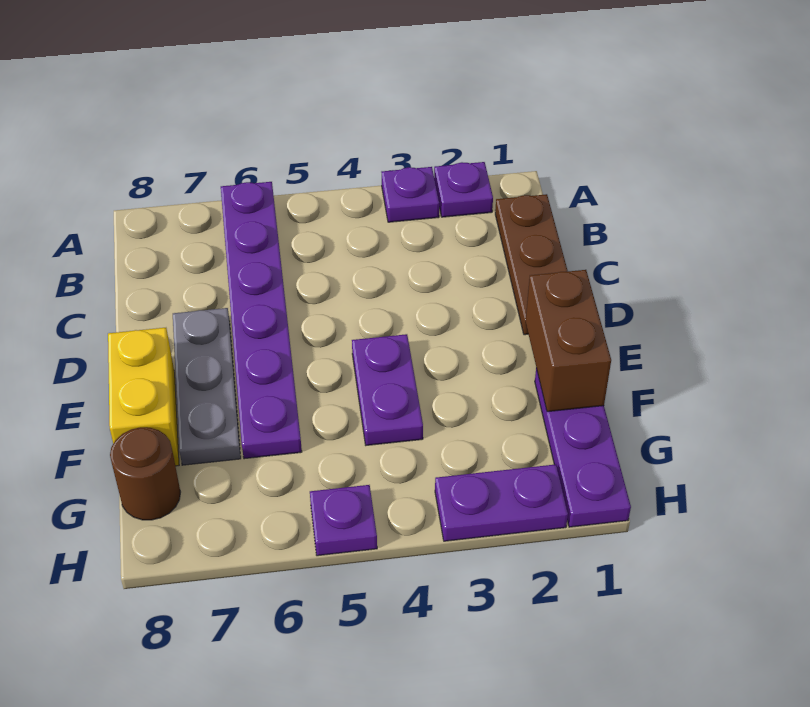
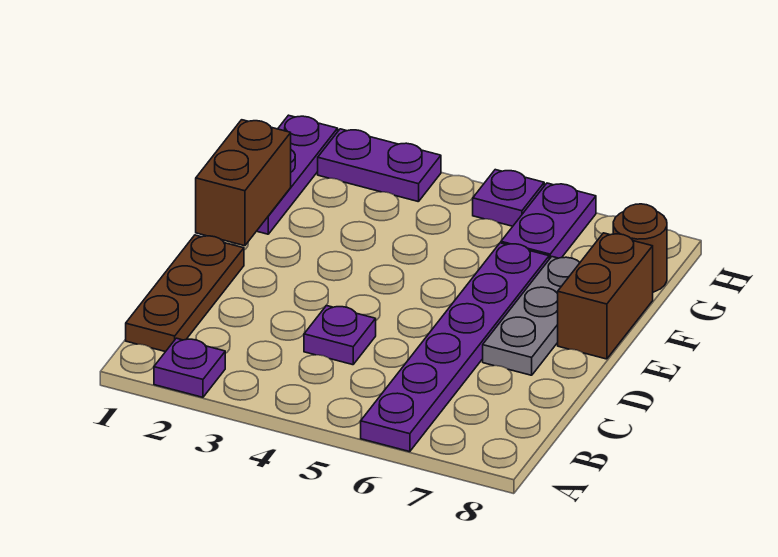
purple plate A3 level 1 -> purple plate C4 level 1
purple plate E4:F4 level 1 -> purple plate G6:H6 level 1
yellow brick E8:F8 level 1 -> brown brick E8:F8 level 1

